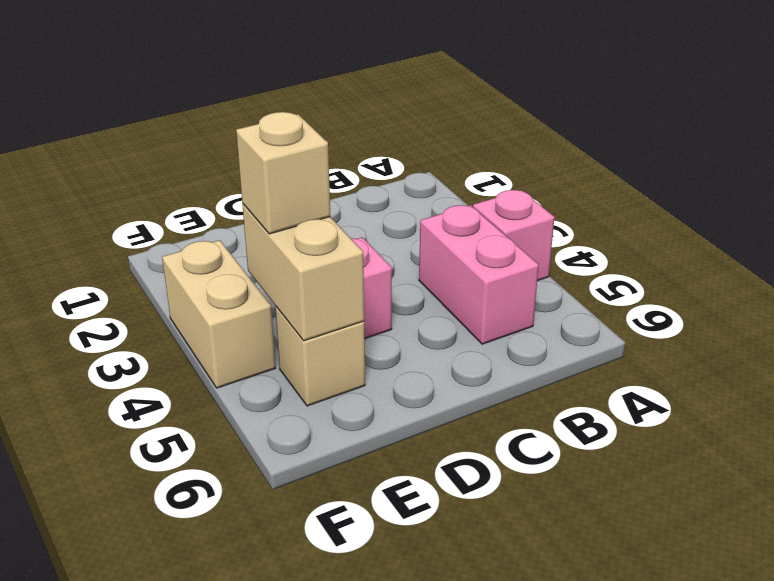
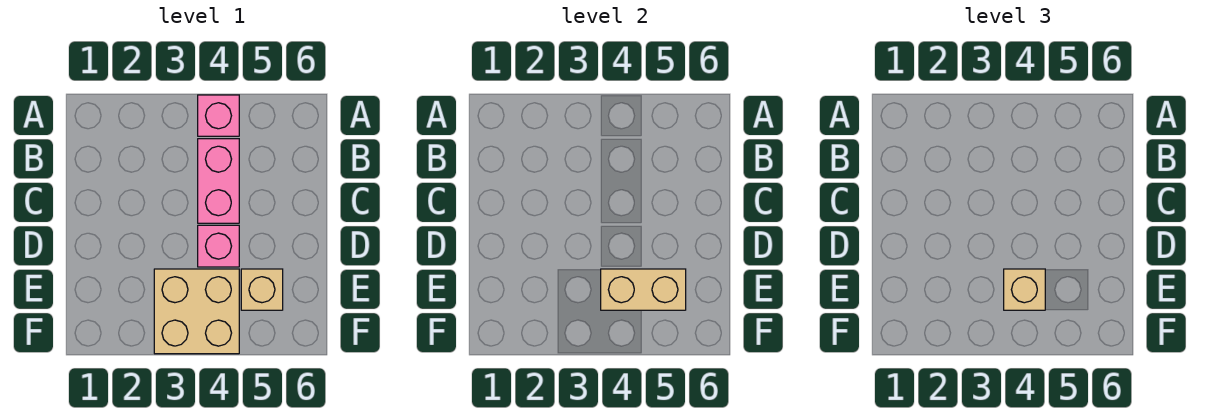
pink brick B4:B5 level 1 -> pink brick B4:C4 level 1
tan brick F3:F4 level 1 -> tan brick E3:F4 level 1

